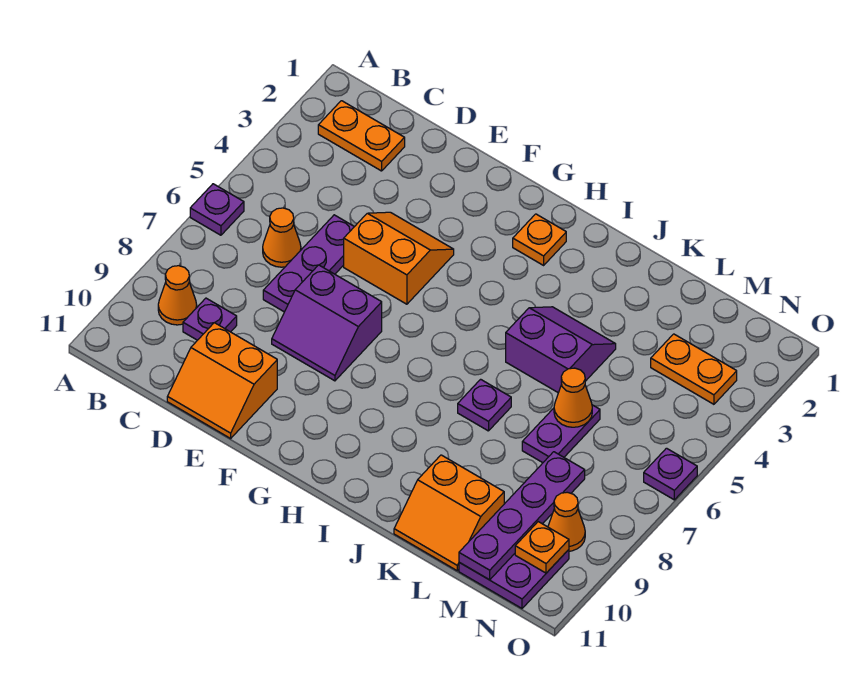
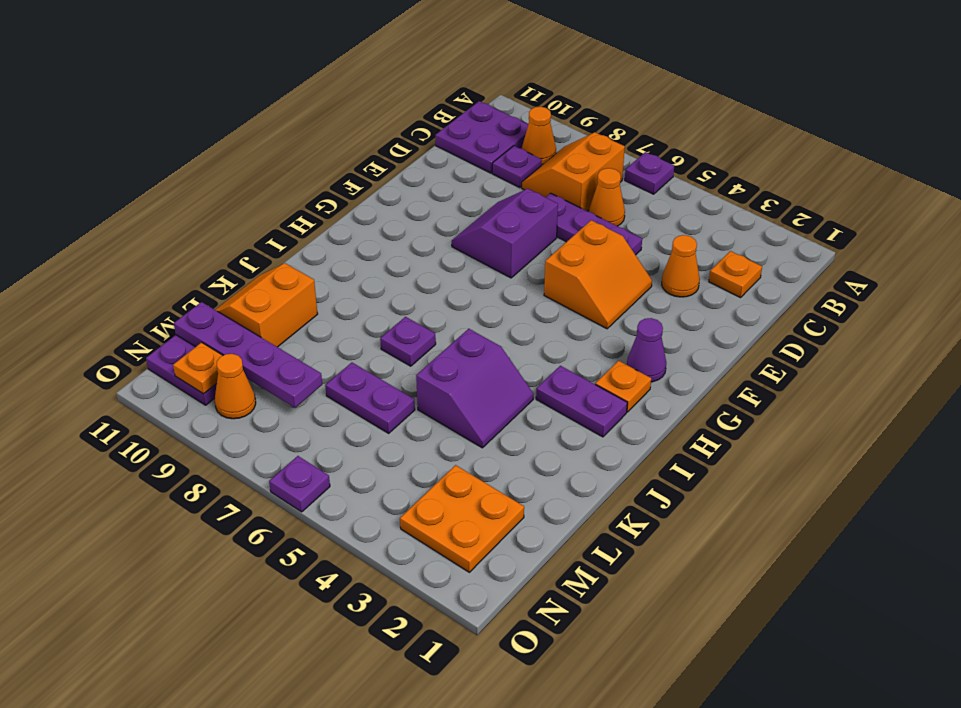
orange plate B2:C2 level 1 -> orange plate C2 level 1
none -> purple plate B10:C11 level 1
orange slope D10:E11 level 1 top 10 -> orange slope B7:C8 level 1 top 7
none -> purple cone G2 level 1
none -> purple plate I2:I3 level 1
orange cone L6 level 2 -> orange cone D3 level 1
orange plate M3:N3 level 1 -> orange plate M2:N3 level 1

